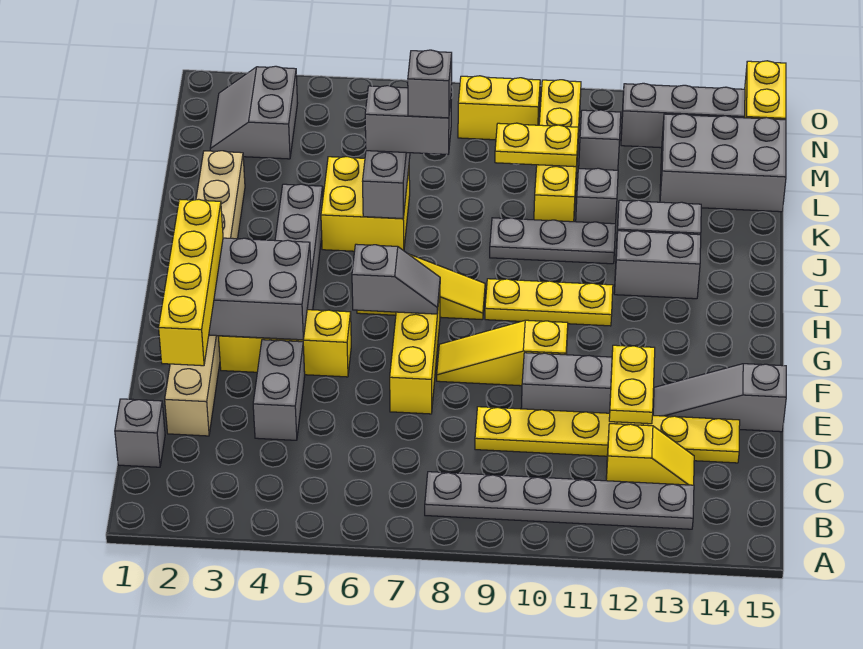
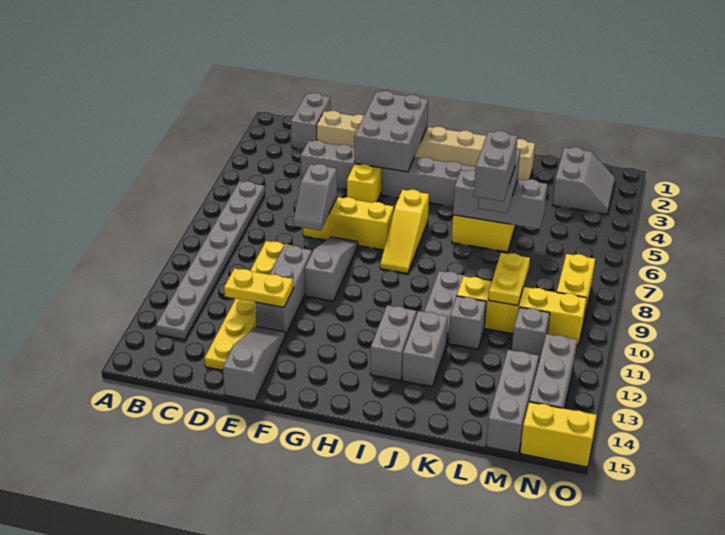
grey plate B8:B13 level 1 -> grey plate B6:B13 level 1
grey brick C1 level 1 -> grey brick C1:C2 level 1
yellow slope C12:C13 level 1 top 12 -> none
yellow brick D2:G2 level 3 -> none
yellow slope F8:F10 level 1 top 10 -> grey slope F8:F10 level 1 top 10
grey slope G6:G7 level 2 top 6 -> grey slope E7:E8 level 2 top 7
yellow plate H9:H11 level 1 -> none
grey brick K7 level 4 -> grey brick K7:K8 level 4
grey brick L13:M15 level 1 -> grey brick M13:M15 level 1
grey slope M2:N3 level 1 top 3 -> grey slope M2:N3 level 1 top M

